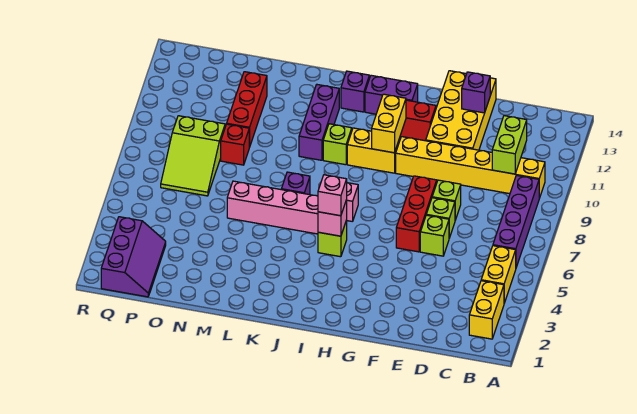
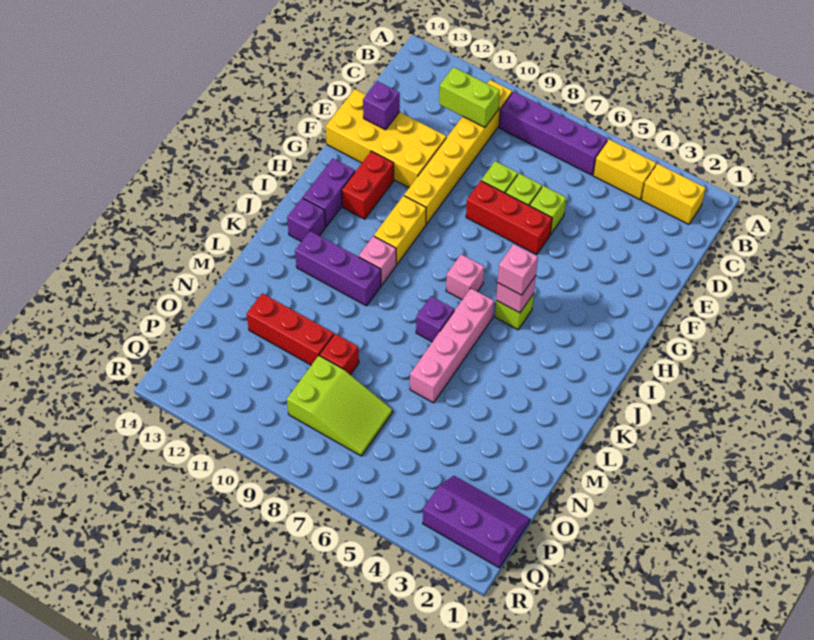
yellow brick H10:H11 level 2 -> none
lime brick J10 level 1 -> pink brick J10 level 1

